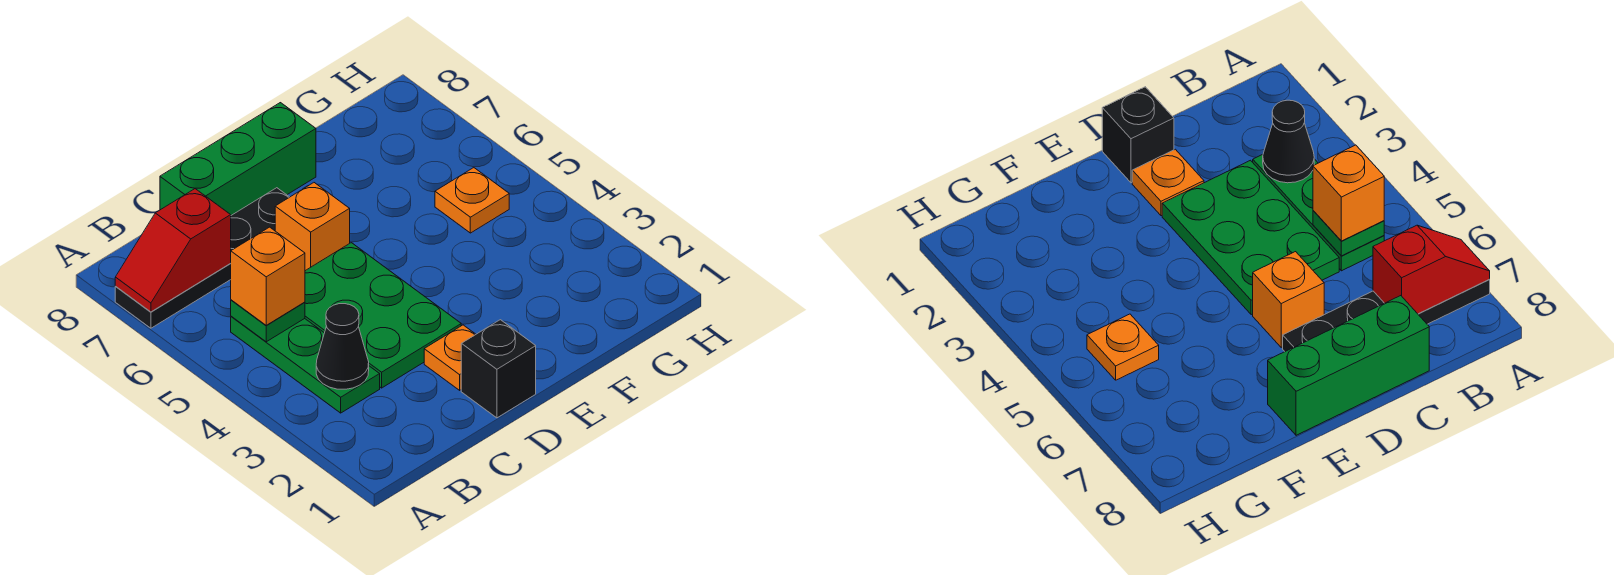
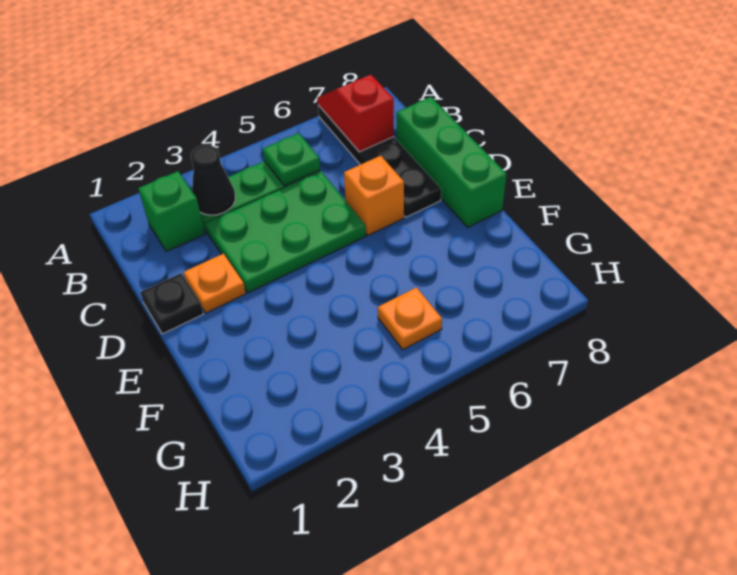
none -> green brick B2 level 1
orange brick B5 level 3 -> none
black brick D1 level 1 -> black plate D1 level 1

